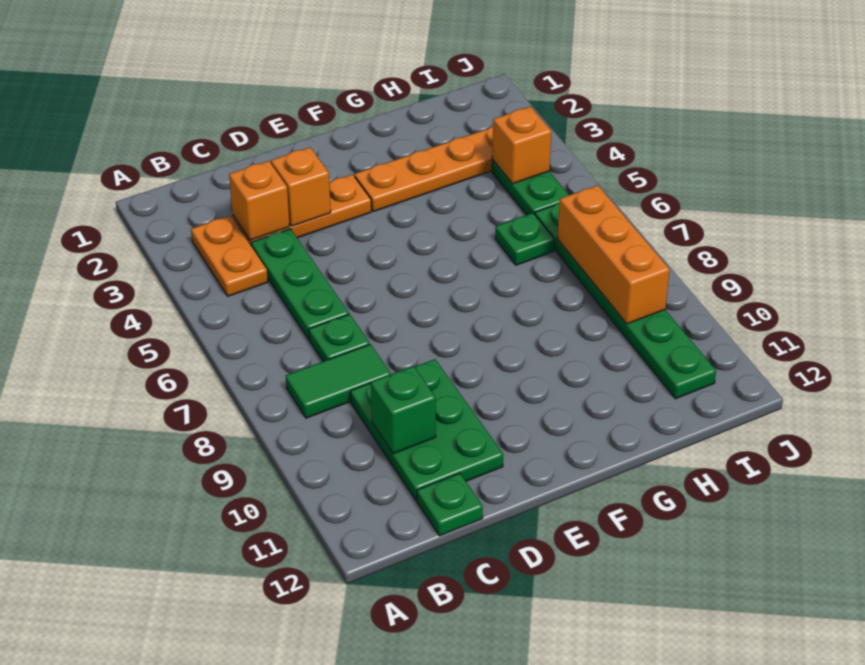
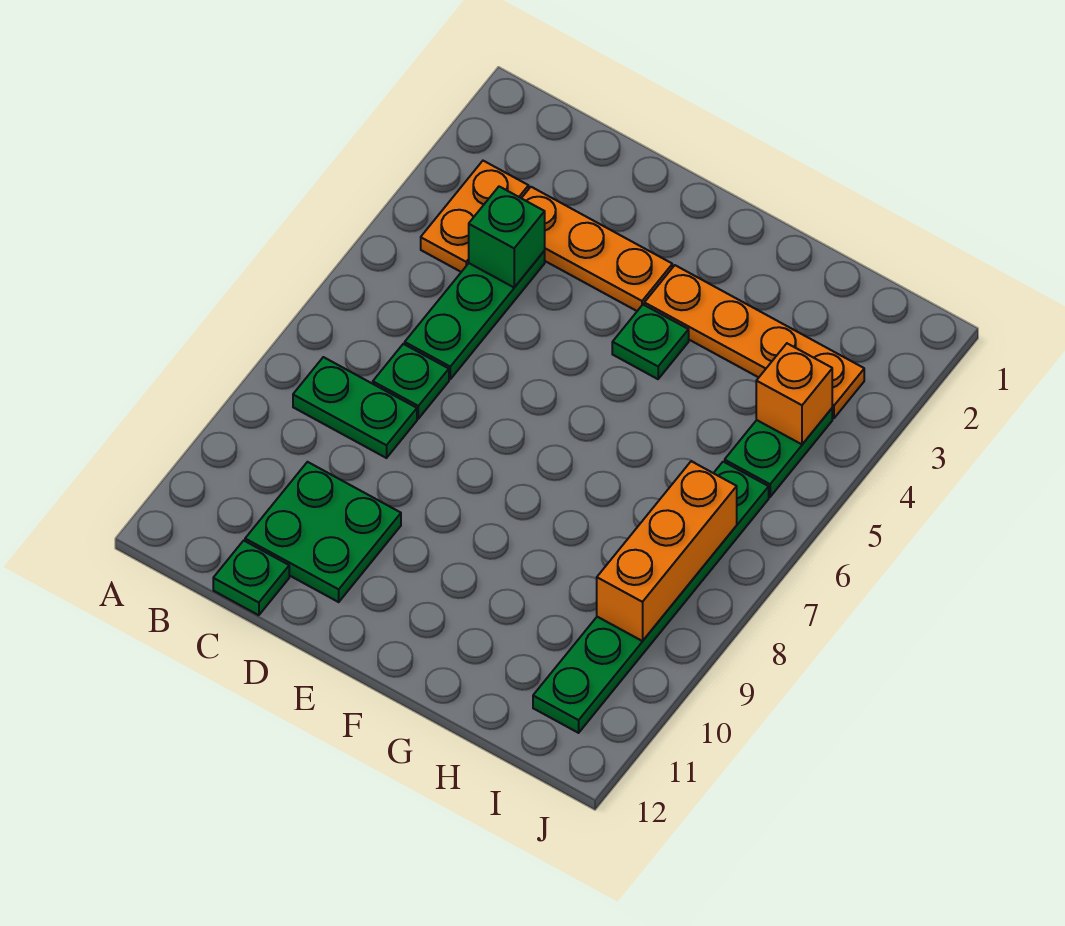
green tile B8:C8 level 1 -> green plate B8:C8 level 1
orange brick C3 level 2 -> none
green plate C9:D11 level 1 -> green plate C10:D11 level 1
green brick C10 level 2 -> green brick C4 level 2
orange brick D3 level 2 -> none
green plate H6 level 1 -> green plate F4 level 1

